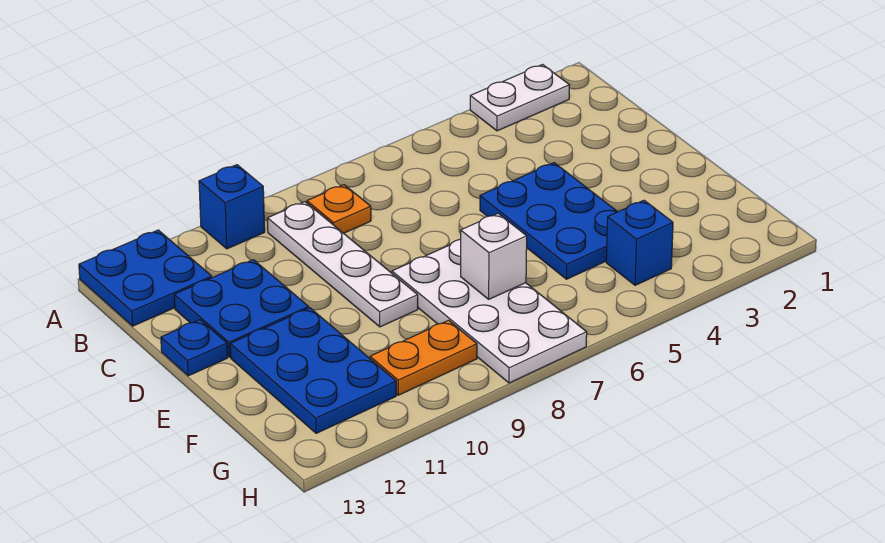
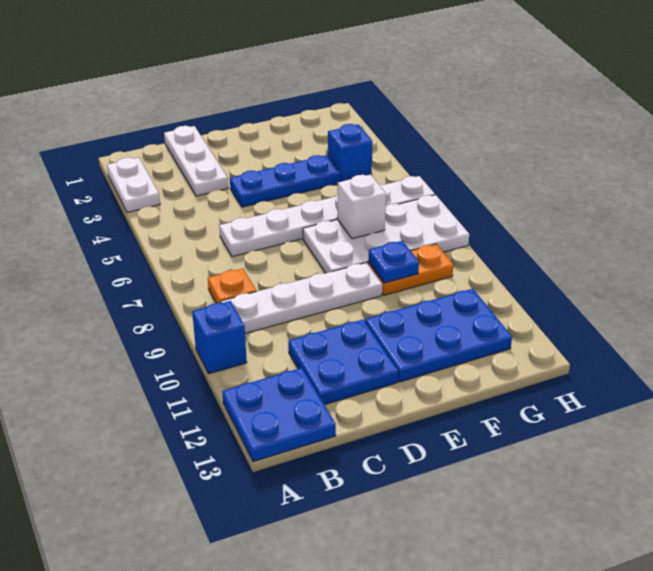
none -> white plate C1:C3 level 1
none -> white plate C6:H6 level 1
blue plate D4:F5 level 1 -> blue plate D4:F4 level 1
blue plate D13 level 1 -> blue plate F9 level 2
orange plate G9:G10 level 1 -> orange plate F9:G9 level 1

